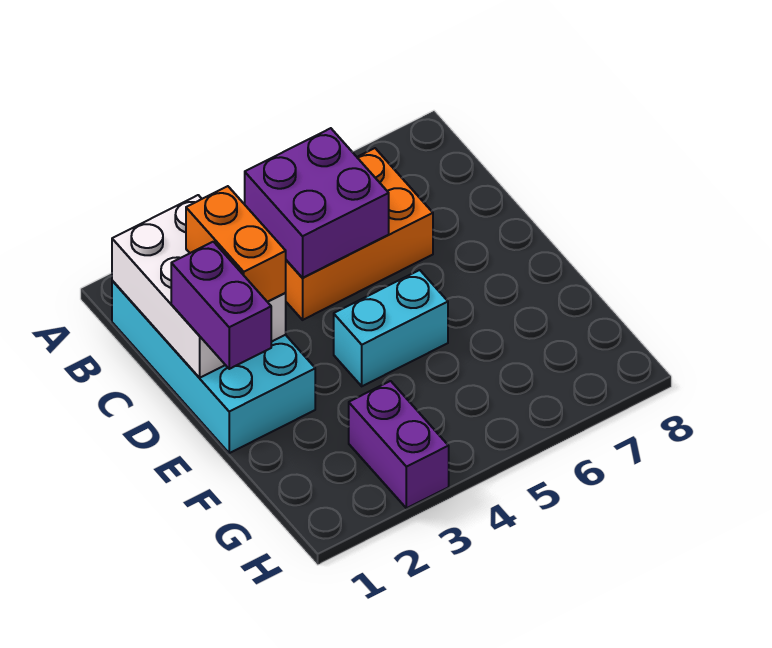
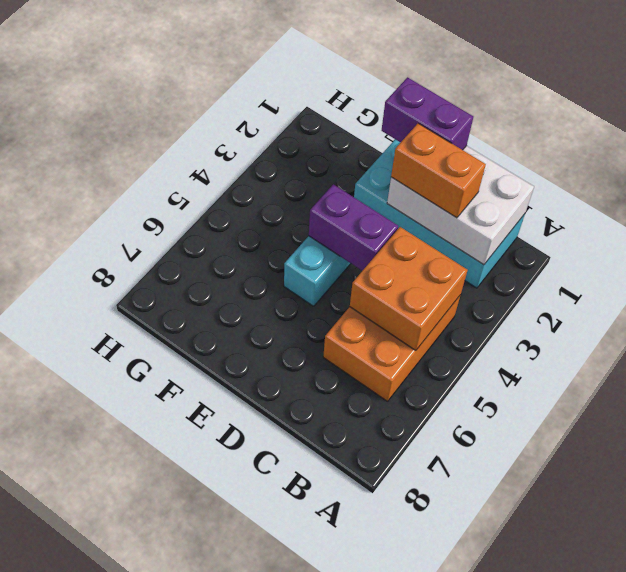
purple brick B4:C5 level 2 -> orange brick B4:C5 level 2
purple brick G3:H3 level 1 -> purple brick D4:E4 level 2

